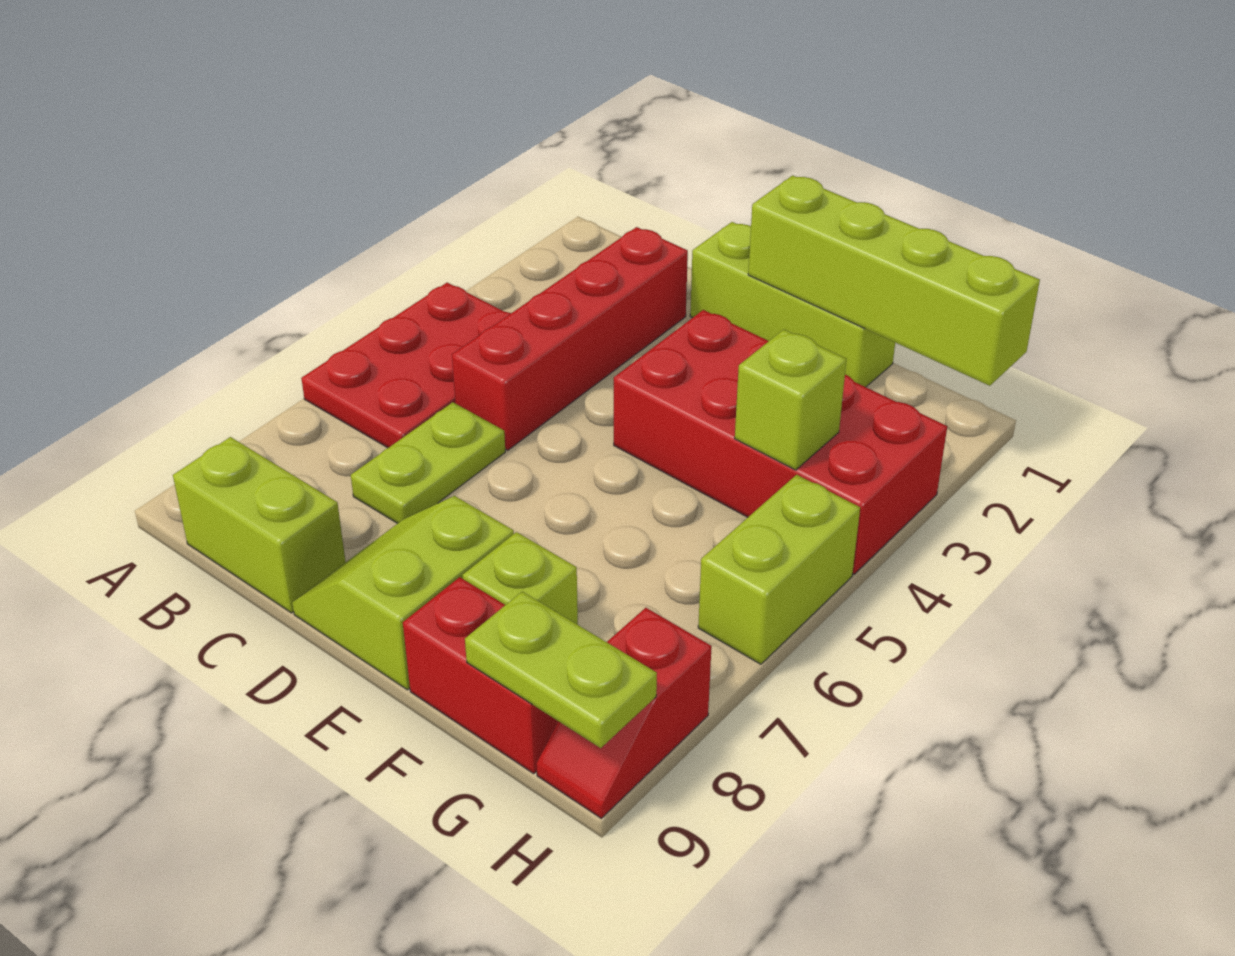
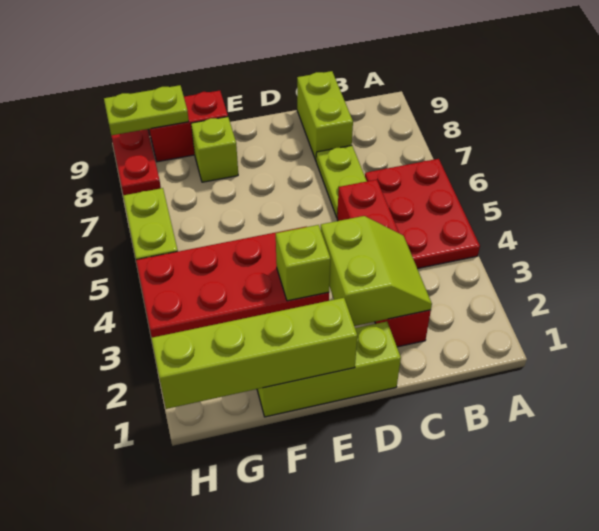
lime brick B9:C9 level 1 -> lime brick C8:C9 level 1
lime slope D8:E9 level 1 top E -> lime slope C2:D3 level 2 top D
lime brick G4 level 2 -> lime brick E3 level 2
red slope H8:H9 level 1 top 8 -> red plate H8:H9 level 1

